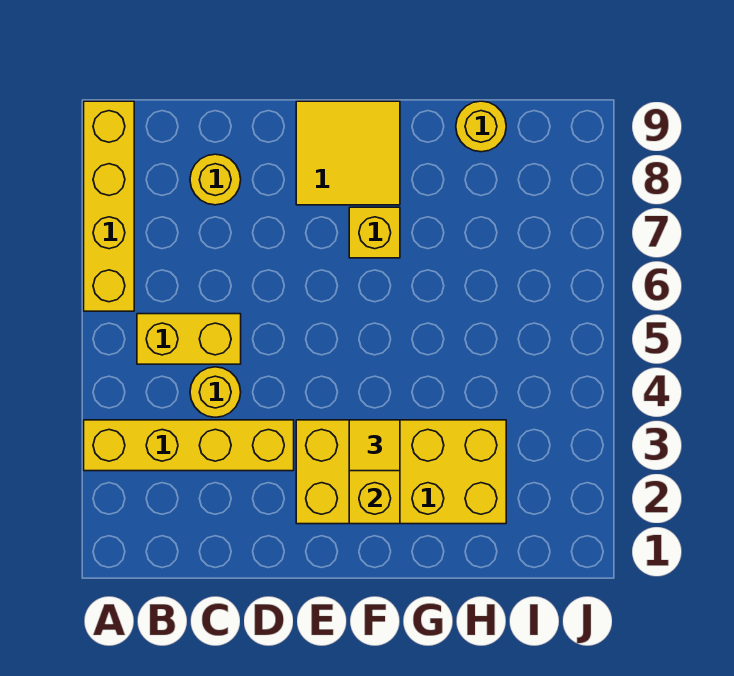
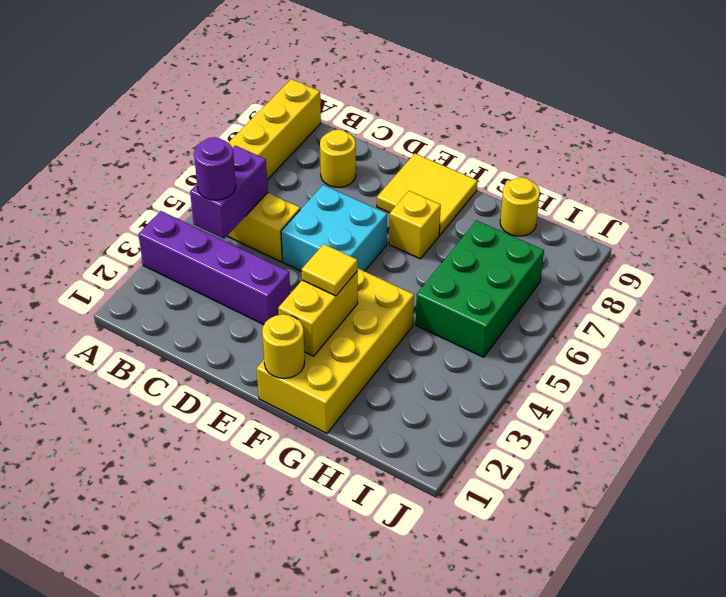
yellow brick A3:D3 level 1 -> purple brick A3:D3 level 1
none -> purple brick B4:B5 level 2
none -> purple round brick B4 level 3
yellow round brick C4 level 1 -> yellow round brick F1 level 2
none -> cyan brick D5:E6 level 1
yellow brick E2:H3 level 1 -> yellow brick F1:G4 level 1
none -> green brick H5:I7 level 1

